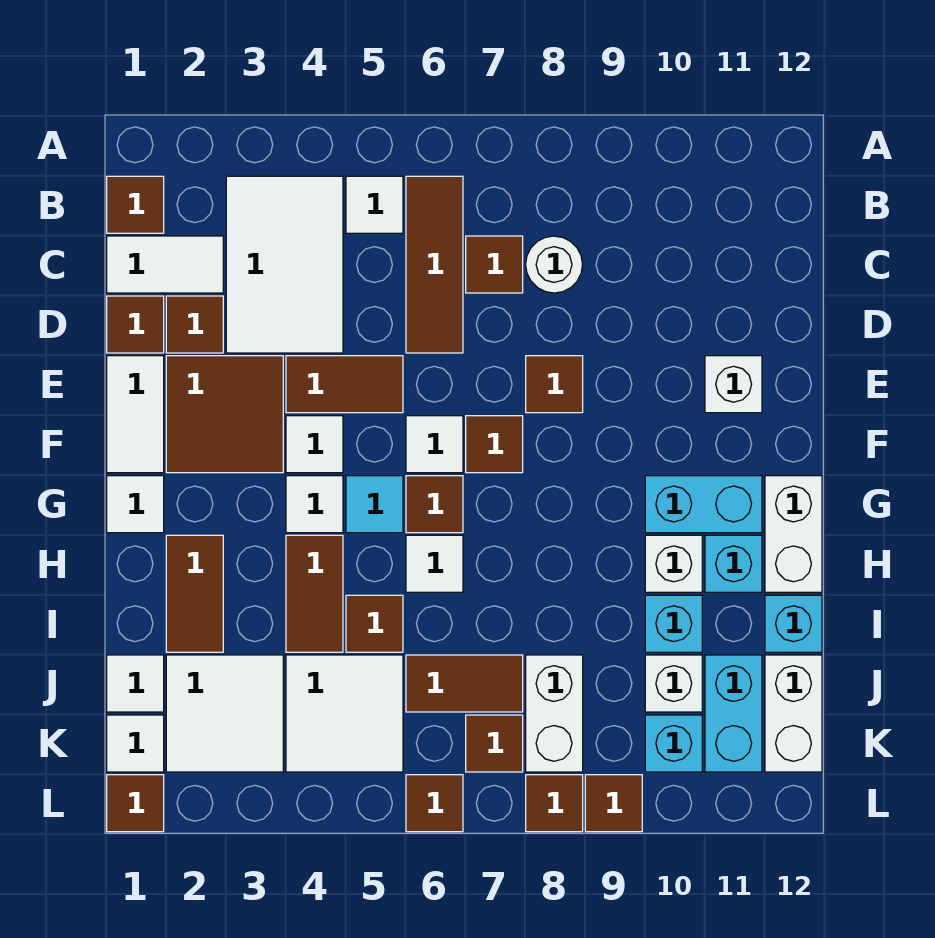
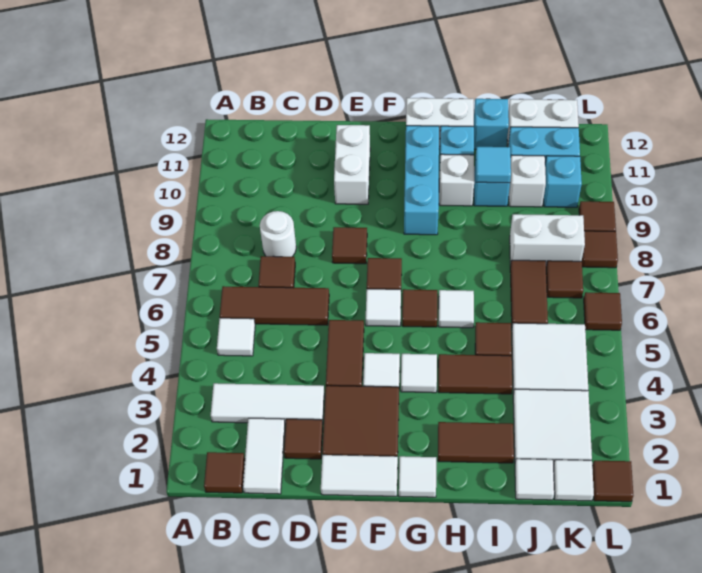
white tile B3:D4 level 1 -> white tile B3:D3 level 1
brown tile D1 level 1 -> none
white brick E11 level 1 -> white brick E10:E11 level 1
cyan tile G5 level 1 -> cyan tile I10 level 2
cyan brick G10:G11 level 1 -> cyan brick G9:G11 level 1

